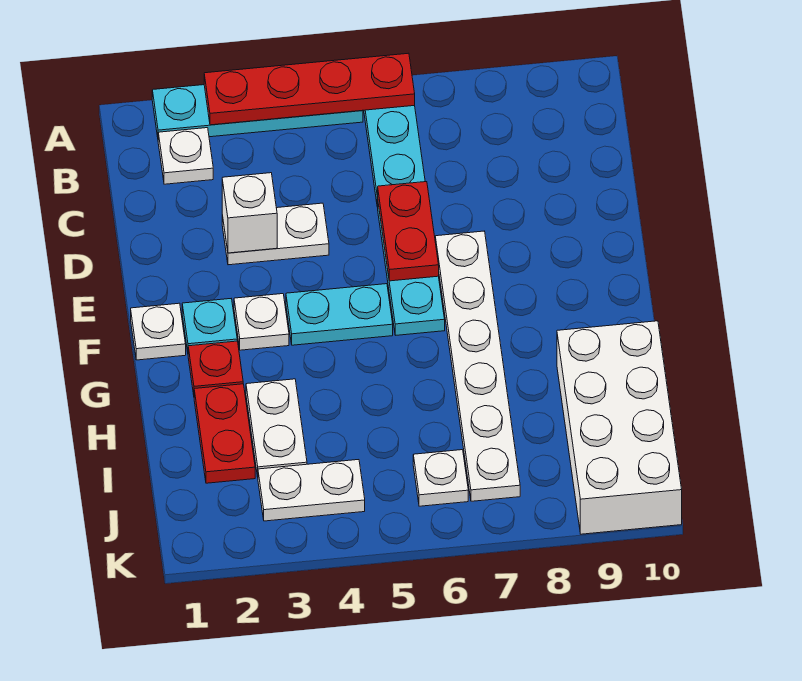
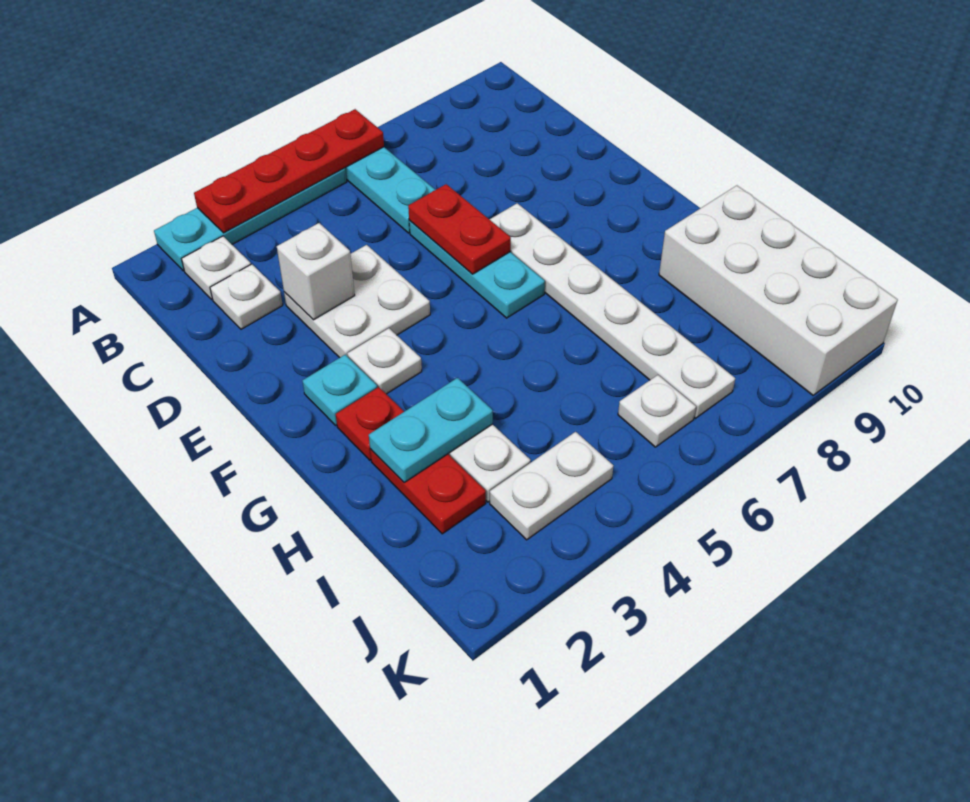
white plate D3:D4 level 1 -> white plate D3:E4 level 1
white plate F1 level 1 -> white plate C2 level 1
cyan plate F4:F5 level 1 -> cyan plate H2:H3 level 2

